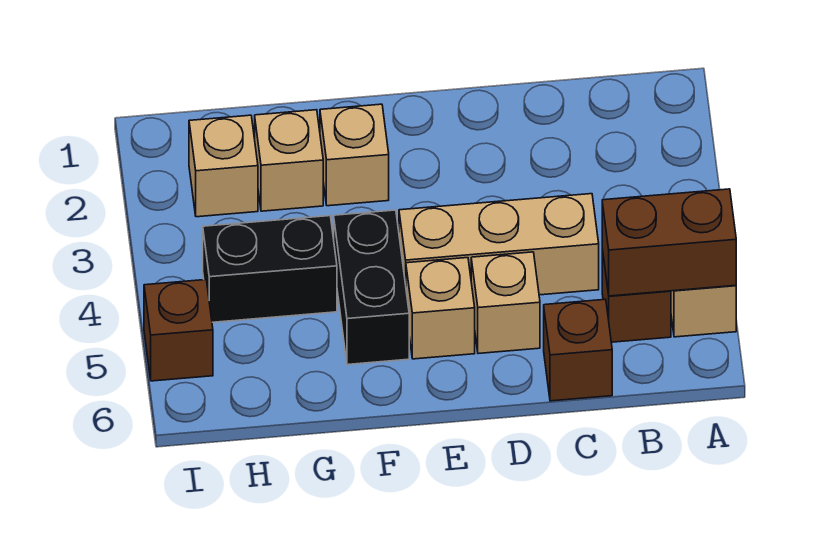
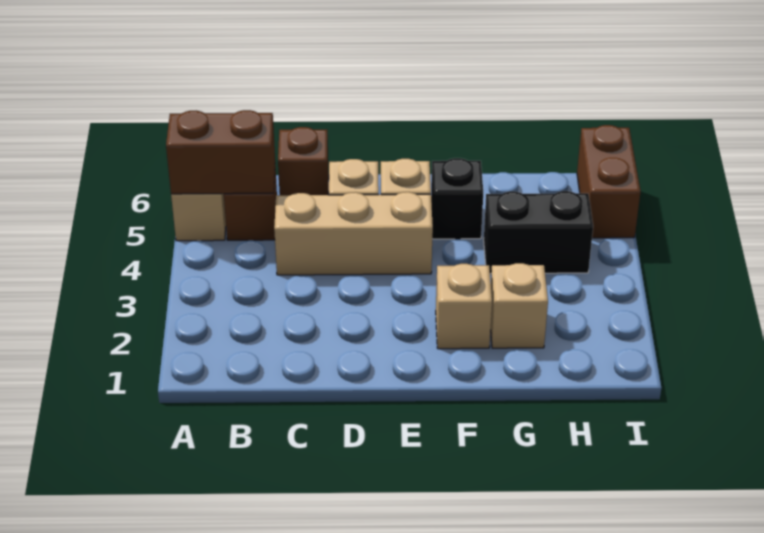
black brick F4:F5 level 1 -> black brick F5 level 1
tan brick H2 level 1 -> none
brown brick I5 level 1 -> brown brick I5:I6 level 1

